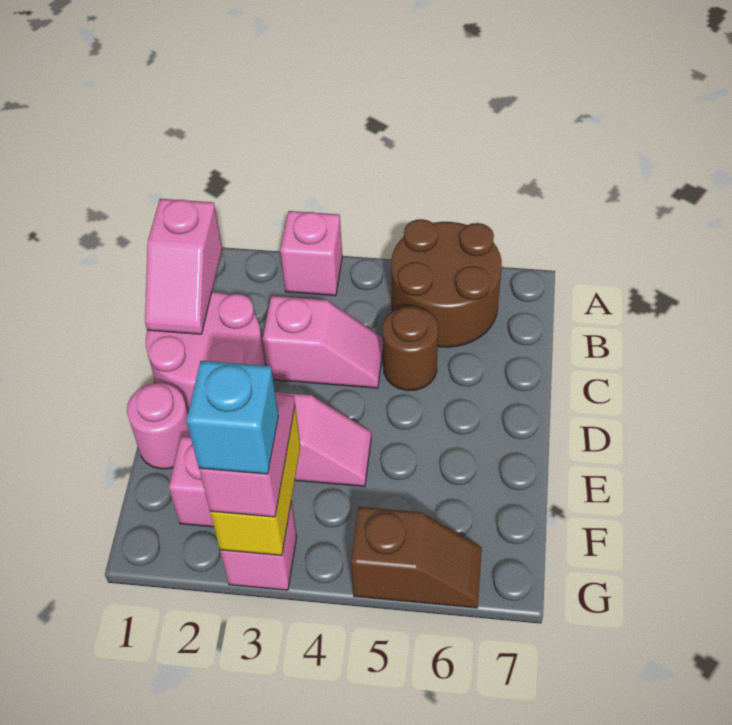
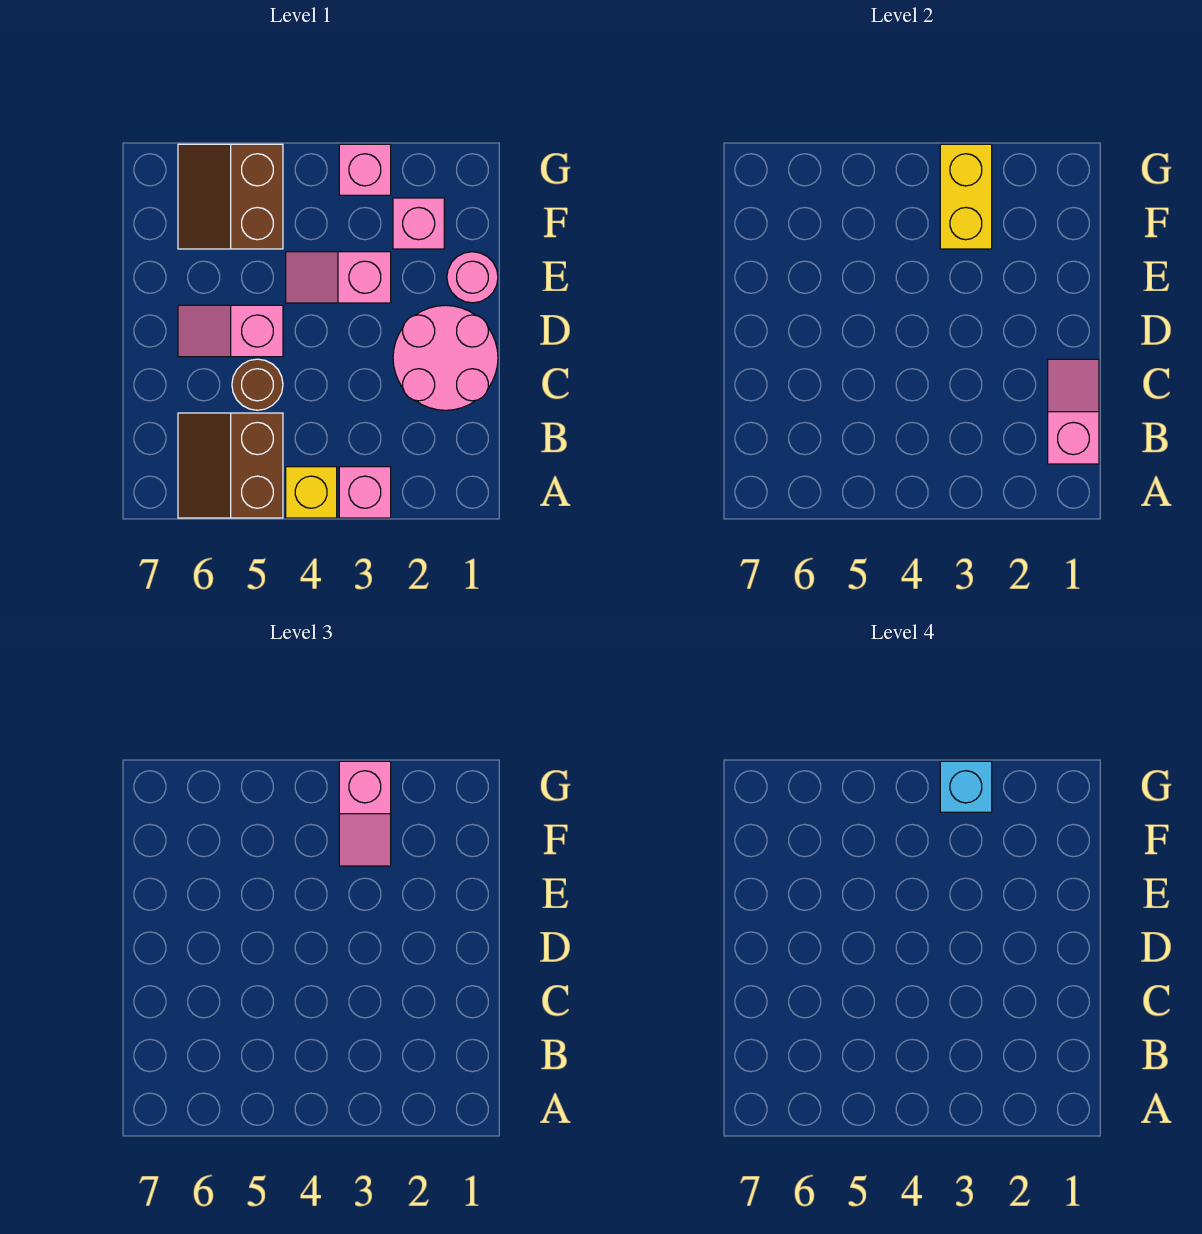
none -> yellow brick A4 level 1
brown round brick A5:B6 level 1 -> brown slope A5:B6 level 1 top 5
pink slope C3:C4 level 1 top 3 -> pink slope D5:D6 level 1 top 5
brown slope G5:G6 level 1 top 5 -> brown slope F5:G6 level 1 top 5

